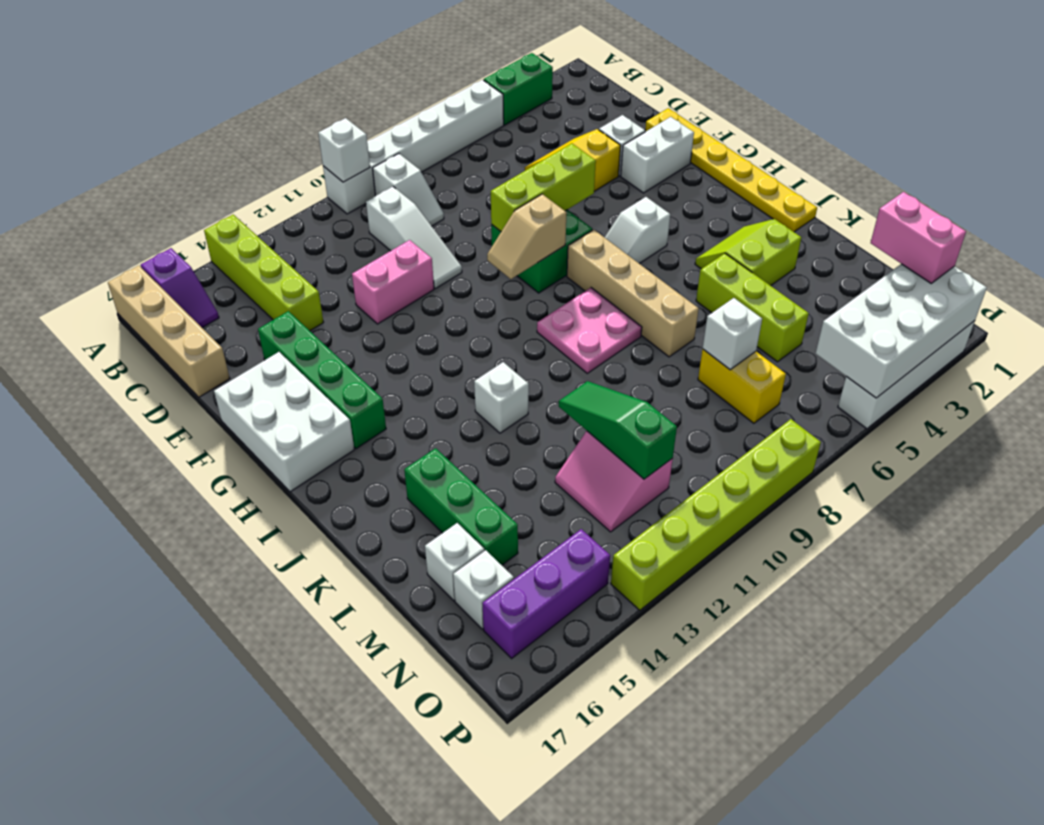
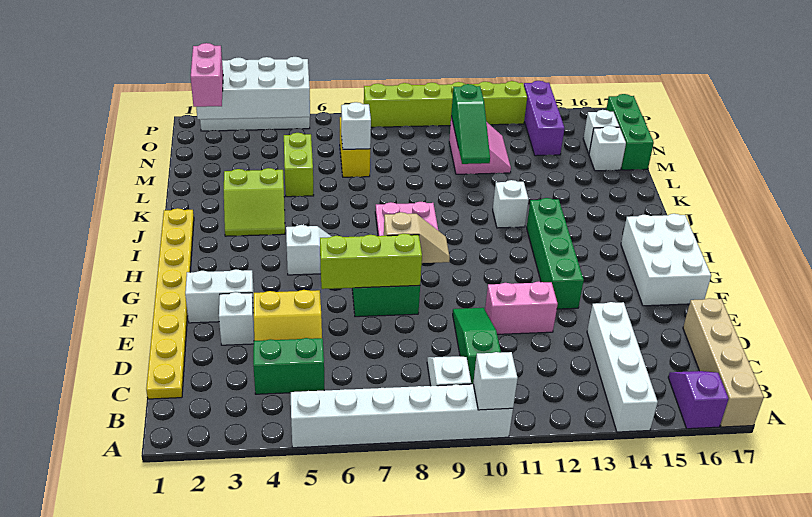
green brick A3:A4 level 1 -> green brick C4:C5 level 1
lime brick A14:D14 level 1 -> white brick A14:D14 level 1
white slope C10:E10 level 1 top C -> green slope C10:E10 level 1 top C
yellow plate E1:J1 level 1 -> yellow plate C1:J1 level 1
green brick E15:H15 level 1 -> green brick F13:I13 level 1
tan brick H7:K7 level 1 -> none
lime brick K5:M5 level 1 -> lime brick L5:M5 level 1
green brick K15:M15 level 1 -> green brick M17:O17 level 1
purple brick O14:O16 level 1 -> purple brick N14:P14 level 1

